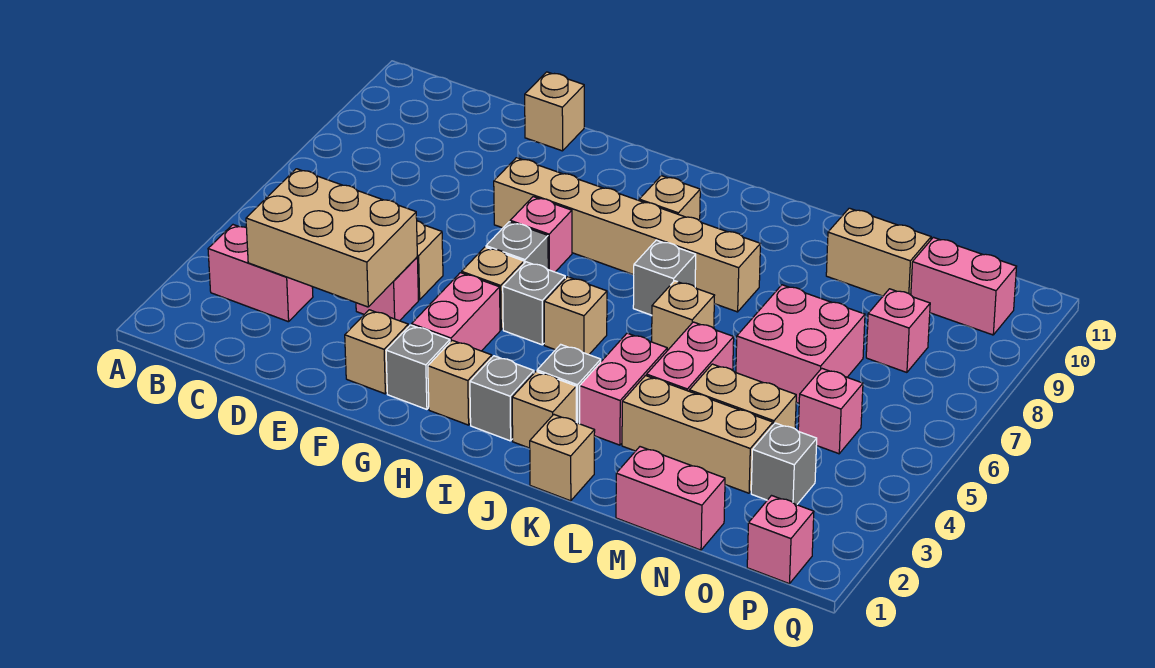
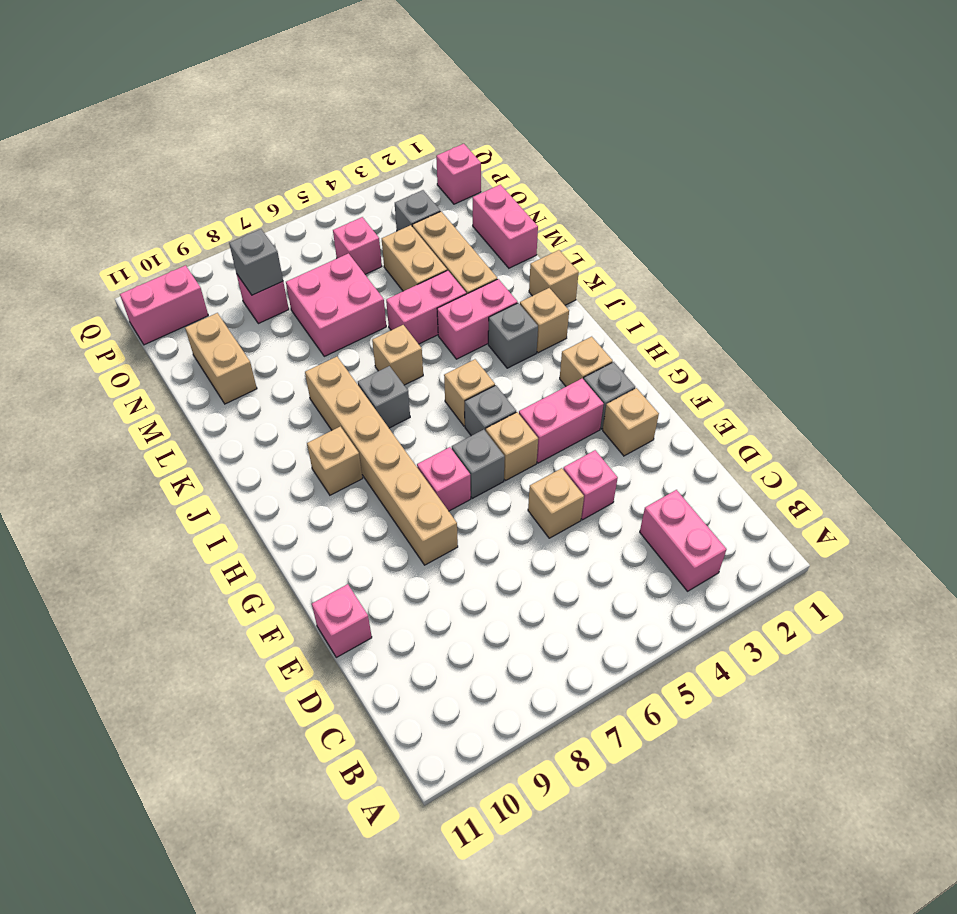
tan brick C3:E4 level 2 -> none
tan brick E11 level 1 -> pink brick E11 level 1
grey brick I2 level 1 -> grey brick O8 level 2
pink brick O10:P10 level 1 -> pink brick P10:P11 level 1

